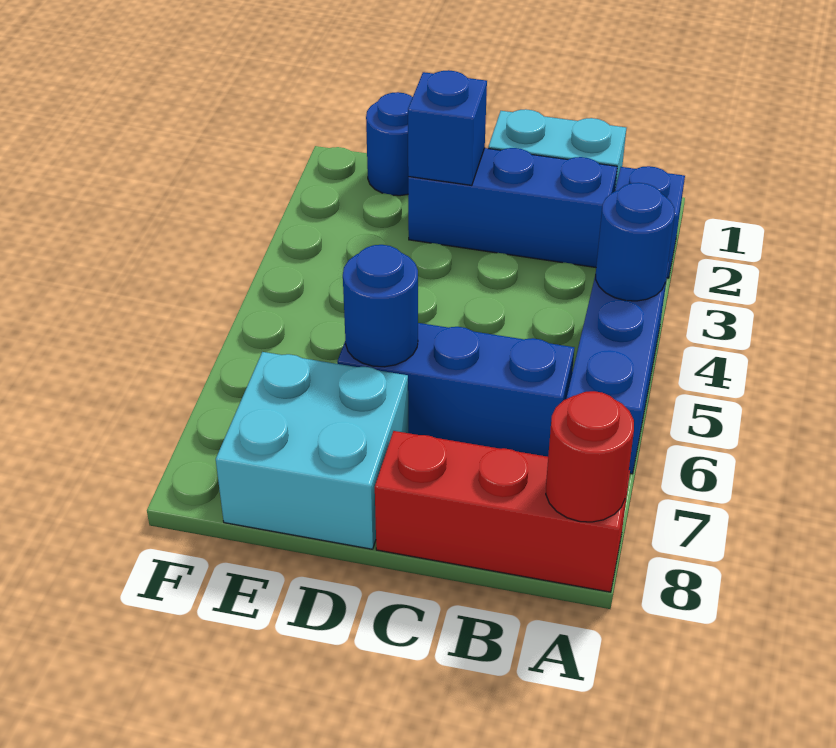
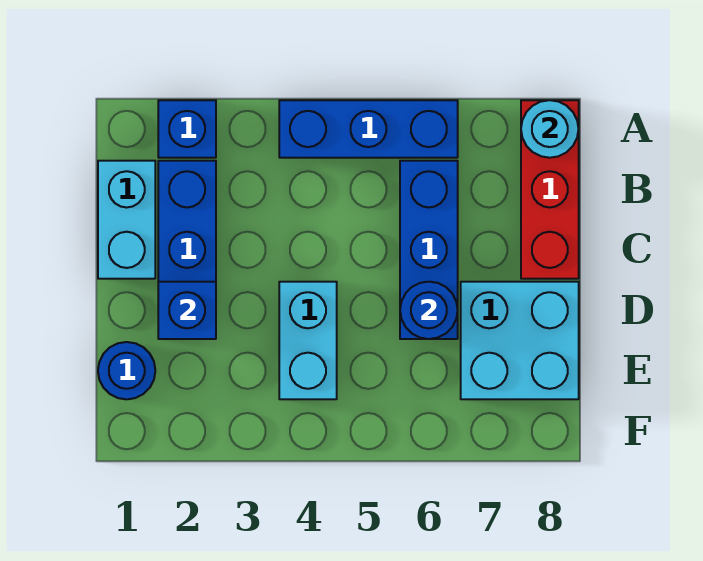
blue round brick A4 level 2 -> none
red round brick A8 level 2 -> cyan round brick A8 level 2
none -> cyan brick D4:E4 level 1

